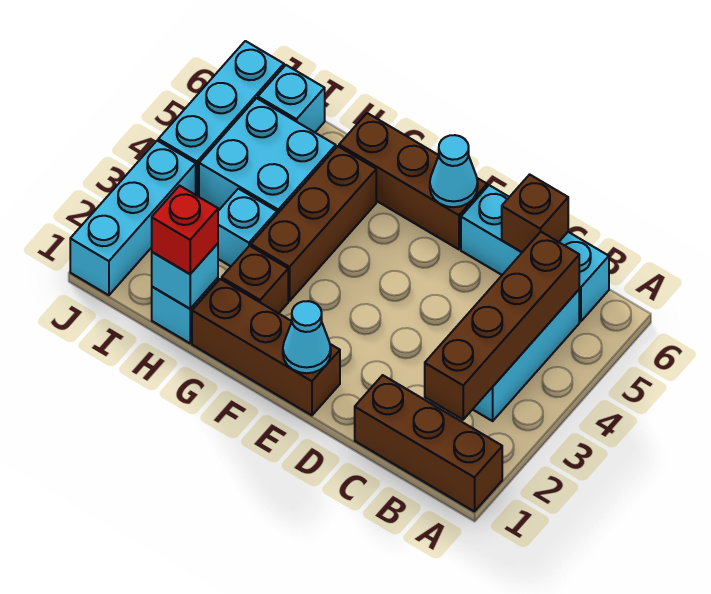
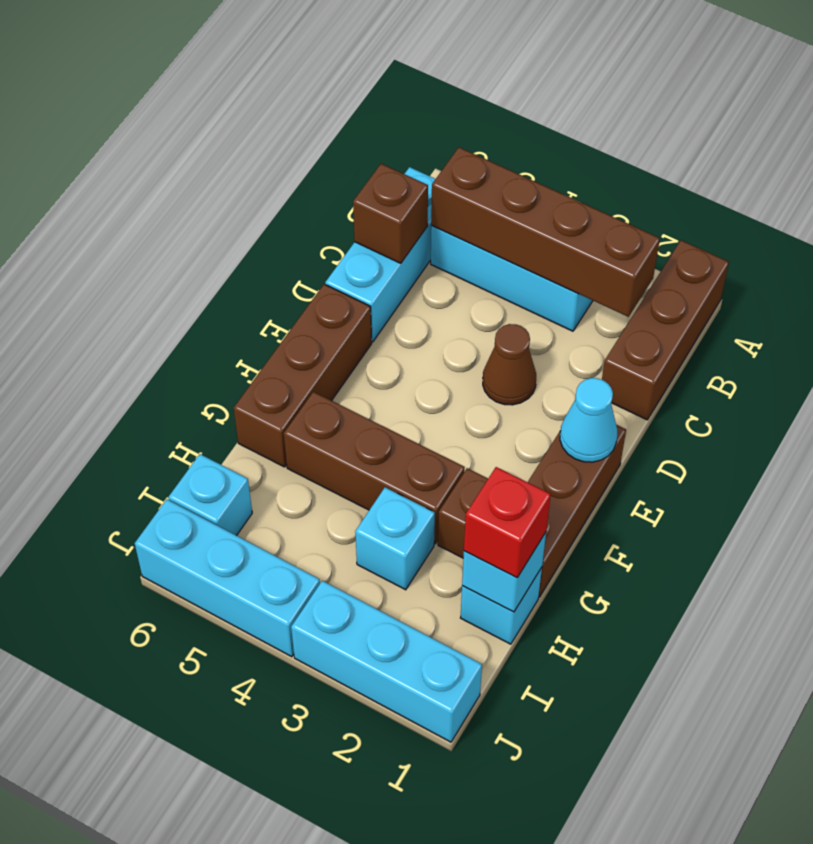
none -> brown cone D3 level 1
cyan cone E6 level 2 -> none
cyan brick H4:I5 level 1 -> none

